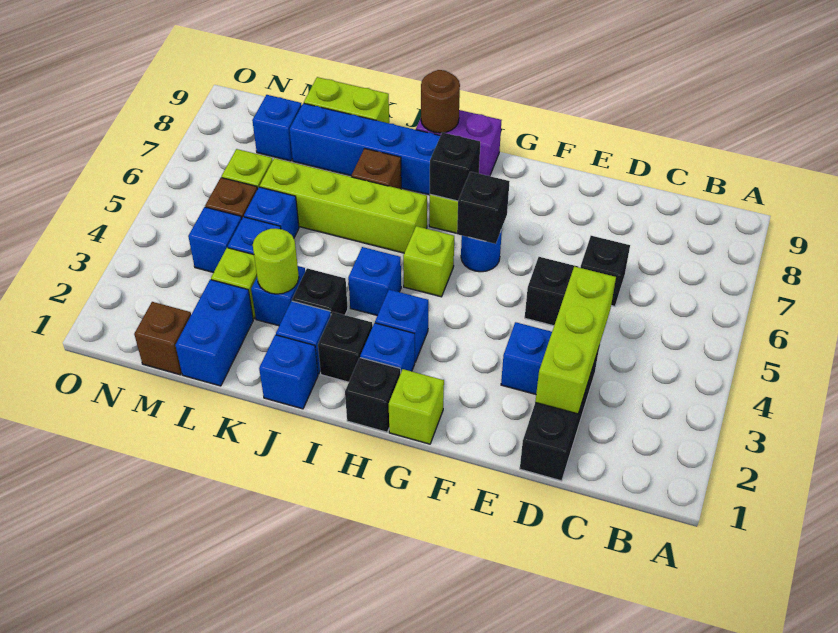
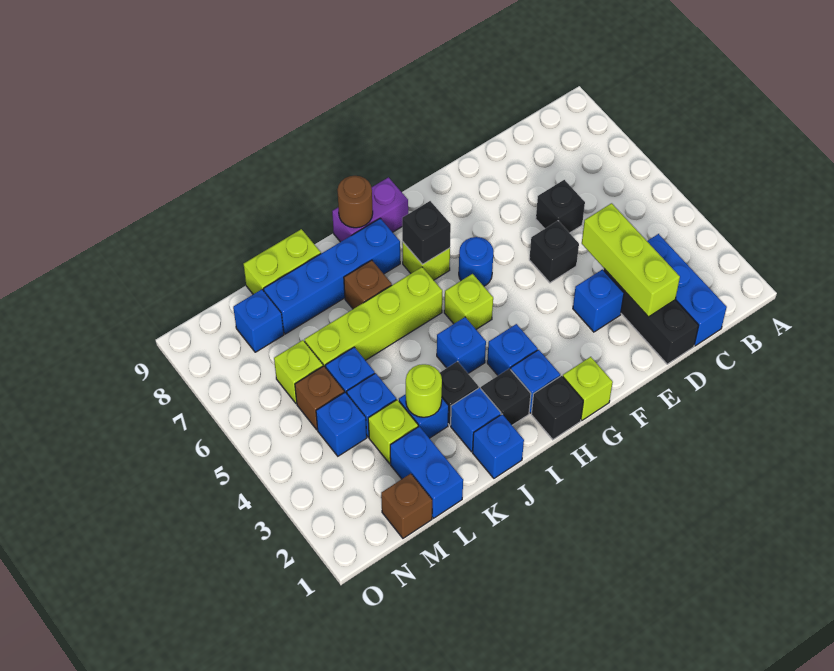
none -> blue brick C1:C3 level 1
black brick G6 level 2 -> none

